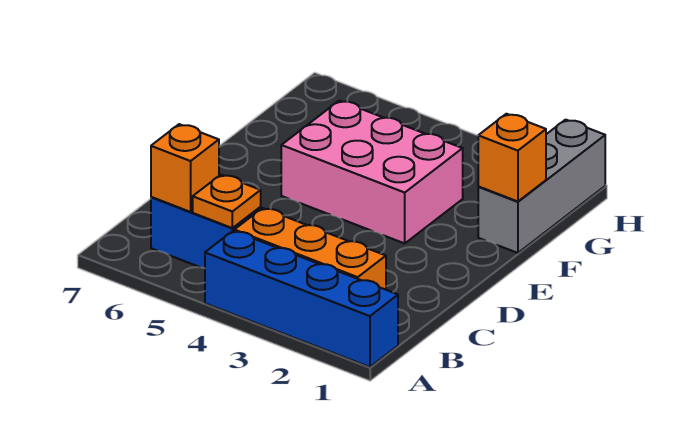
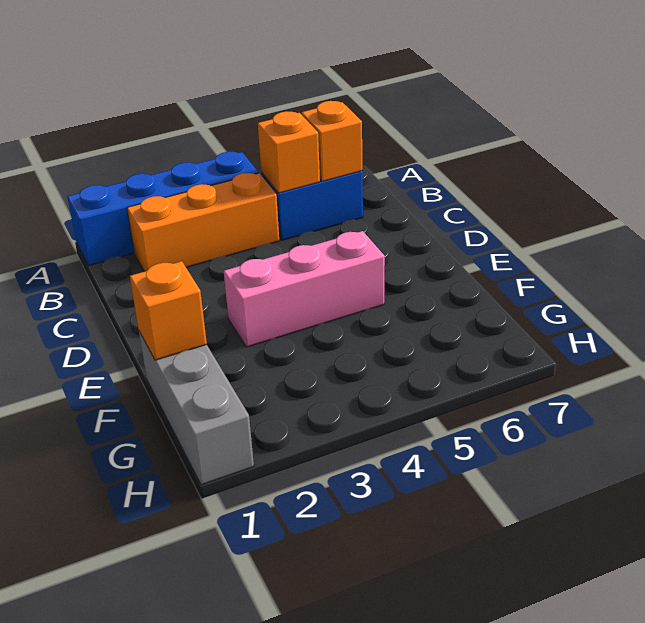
orange plate B5 level 2 -> orange brick B5 level 2
pink brick E3:F5 level 1 -> pink brick E3:E5 level 1

